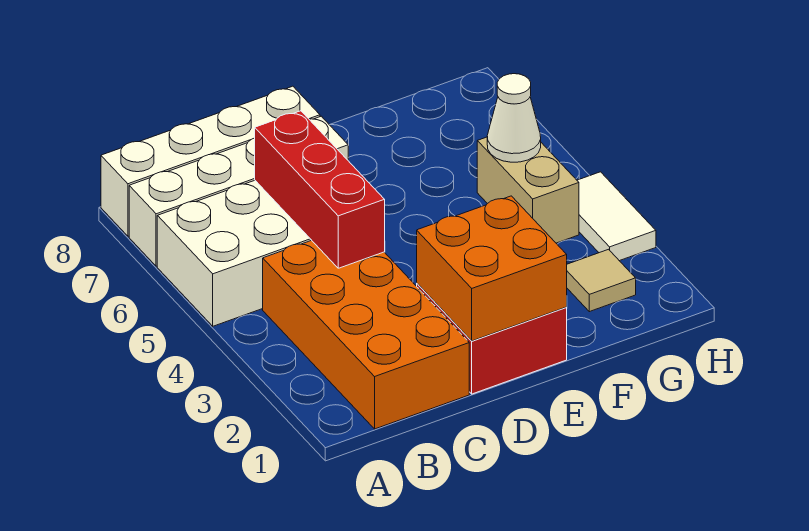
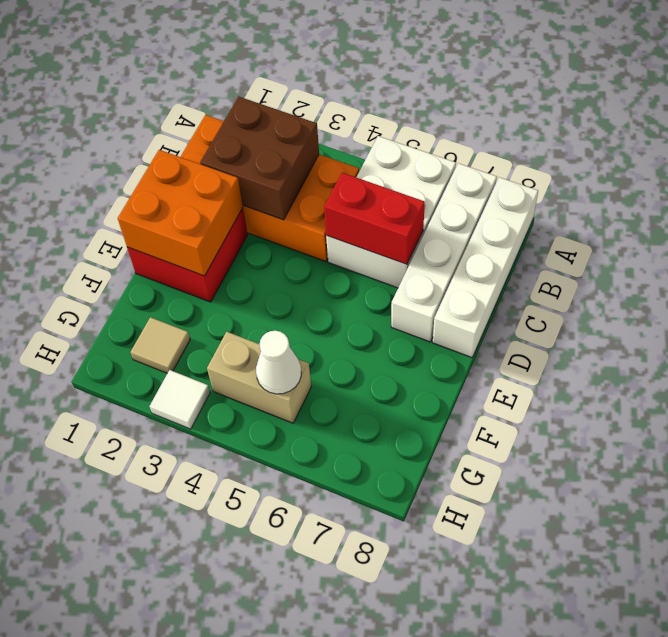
none -> brown brick B2:C3 level 2
red brick C4:C6 level 2 -> red brick C5:C6 level 2
white tile H3:H4 level 1 -> white tile H3 level 1

